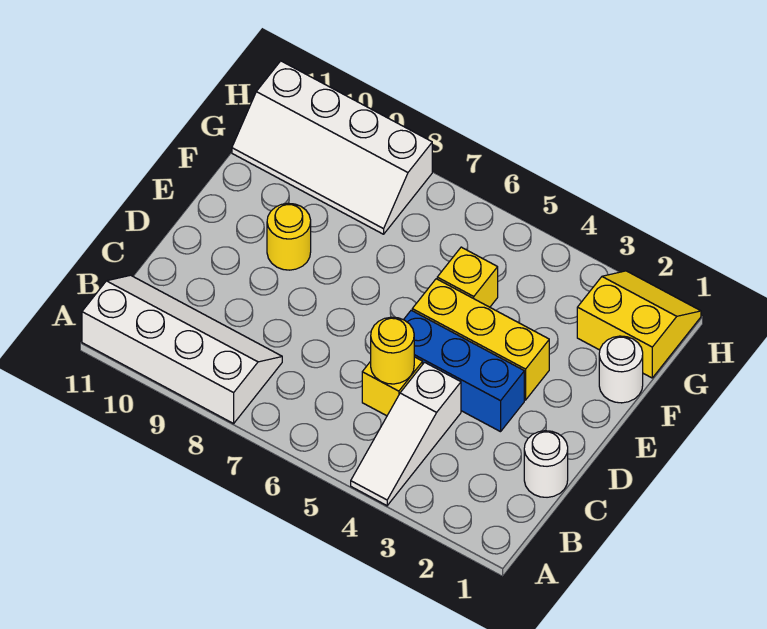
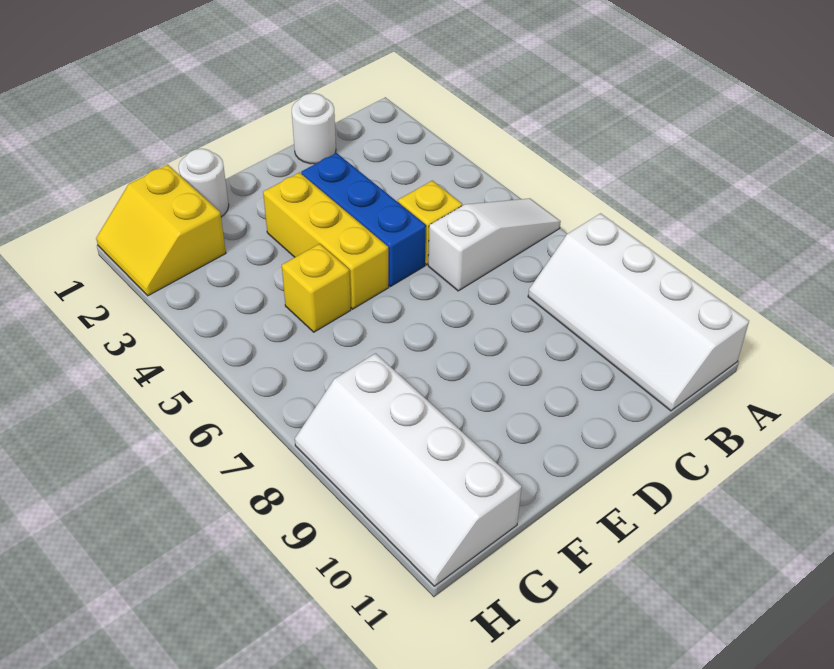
white slope A4:C4 level 1 top C -> white slope A6:C6 level 1 top C
yellow round brick C5 level 2 -> none
yellow round brick E9 level 1 -> none
white slope G8:H11 level 1 top H -> white slope G8:H11 level 1 top G

